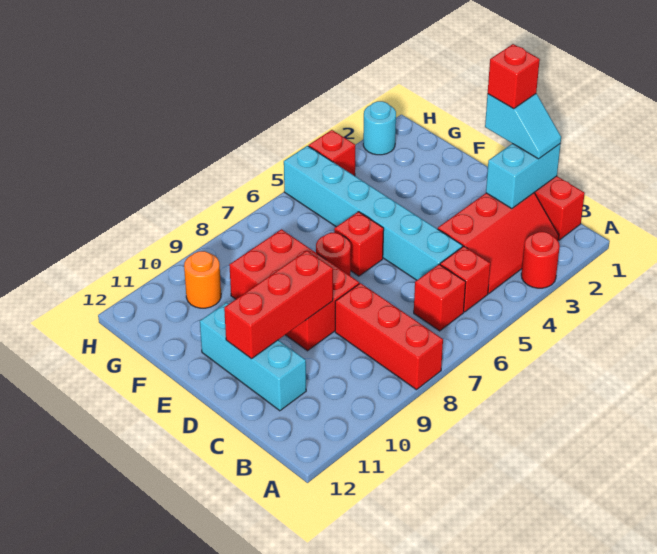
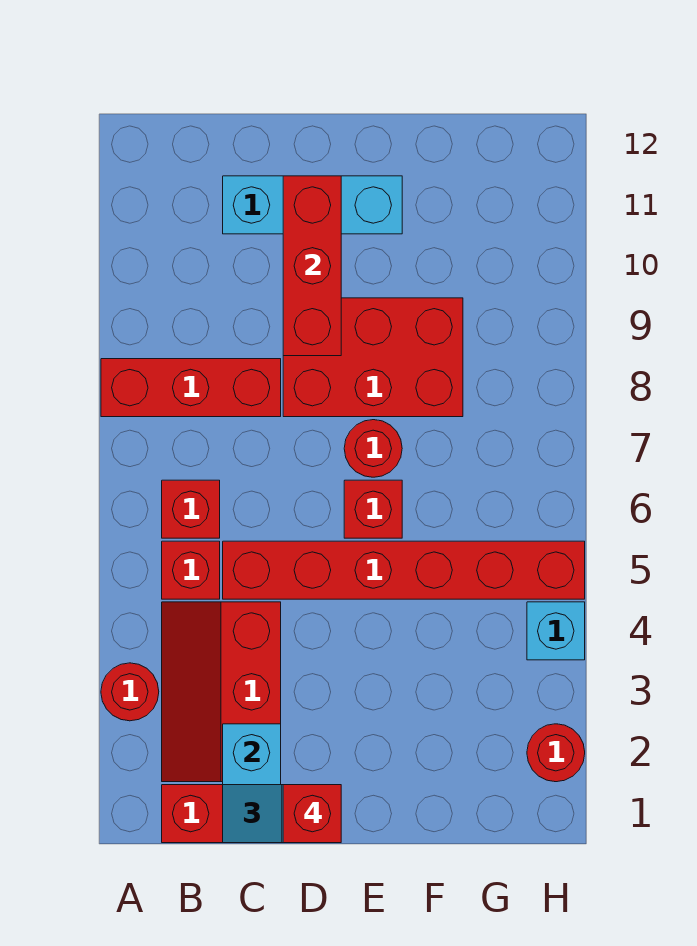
cyan brick C5:H5 level 1 -> red brick C5:H5 level 1
orange round brick G10 level 1 -> none
cyan round brick H2 level 1 -> red round brick H2 level 1
red brick H4 level 1 -> cyan brick H4 level 1

